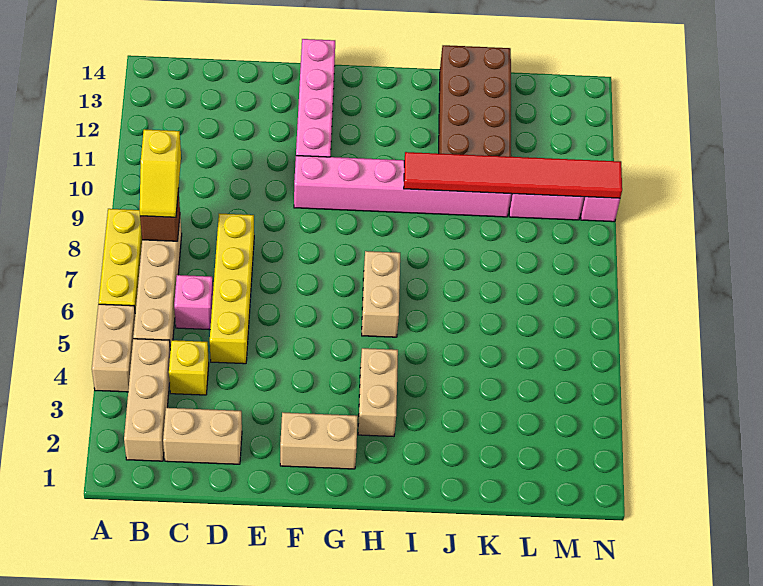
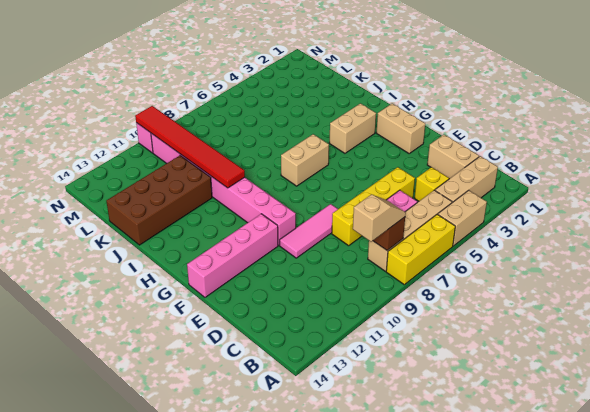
yellow slope B8:B9 level 3 top 9 -> tan slope B8:B9 level 3 top 9
none -> pink tile E8:E10 level 1

